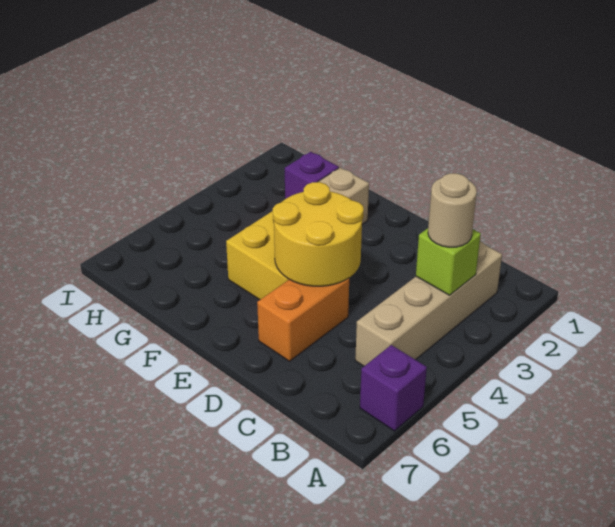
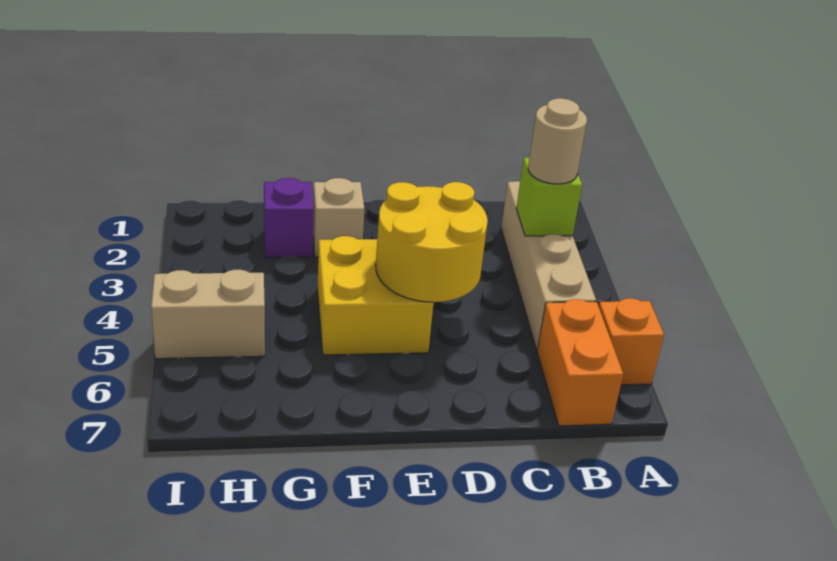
purple brick A6 level 1 -> orange brick A6 level 1
orange brick D5:D6 level 1 -> orange brick B6:B7 level 1
none -> tan brick H5:I5 level 1

